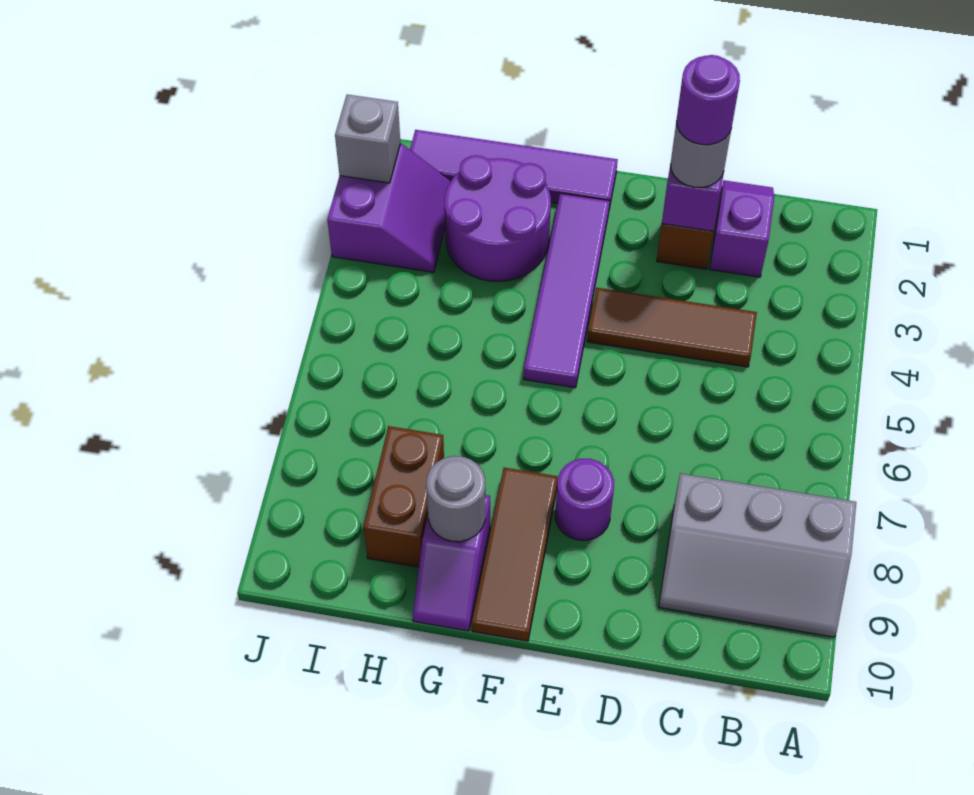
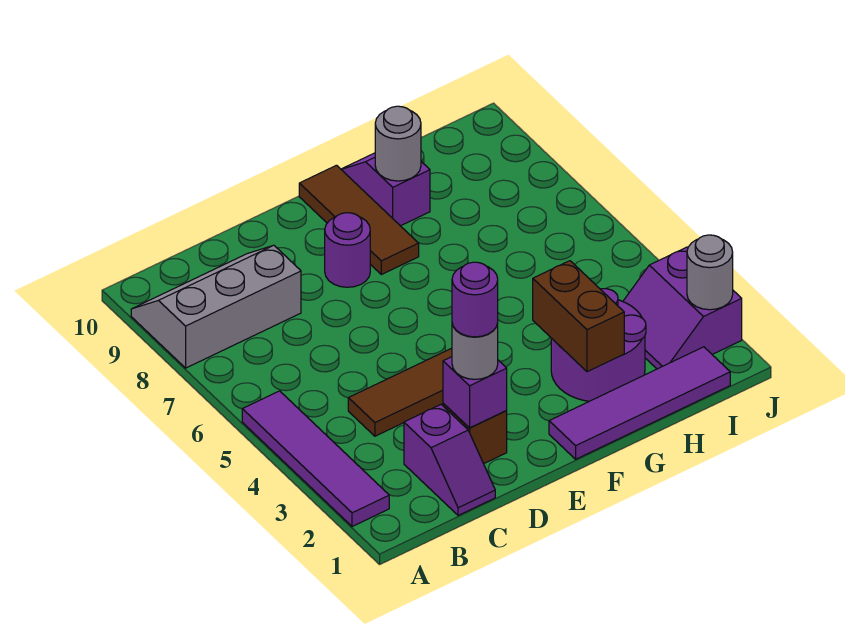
purple tile F2:F5 level 1 -> purple tile A2:A5 level 1
brown brick H8:H9 level 1 -> brown brick G2:G3 level 2
grey brick J2 level 2 -> grey round brick J2 level 2

